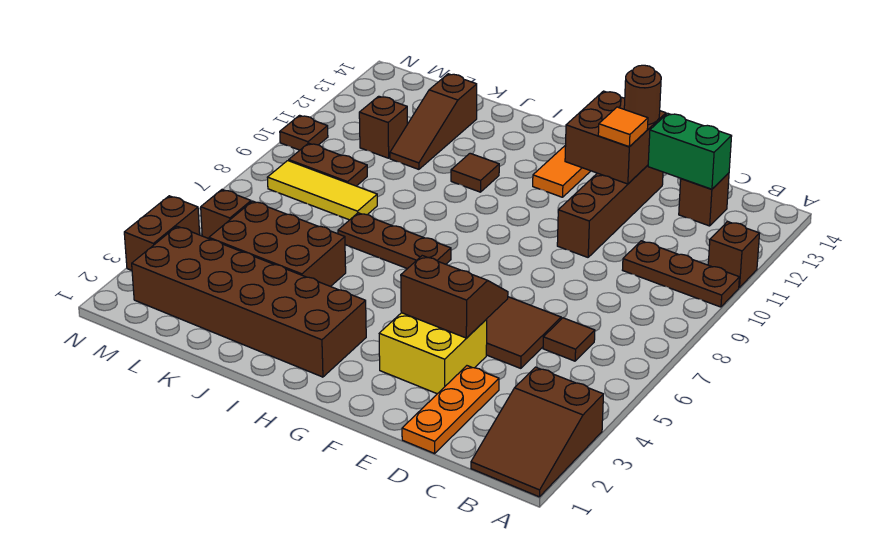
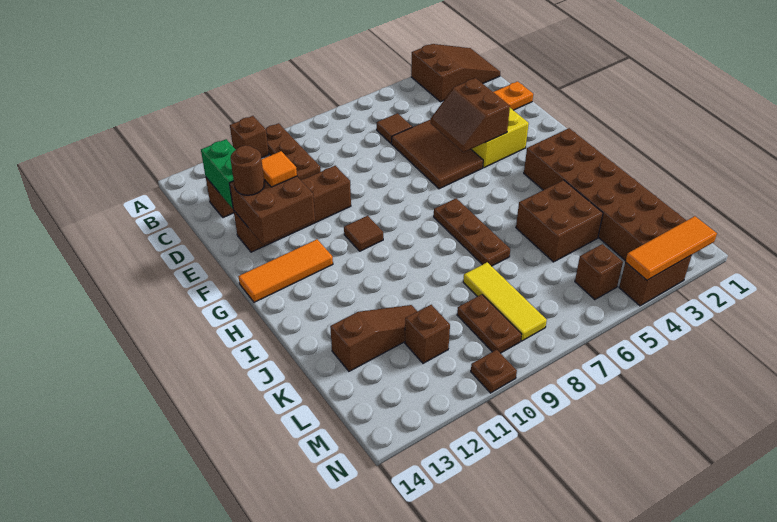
brown tile I11 level 1 -> brown tile G10 level 1
brown brick J4:L5 level 1 -> brown brick J4:K5 level 1
none -> orange tile N2:N4 level 2

